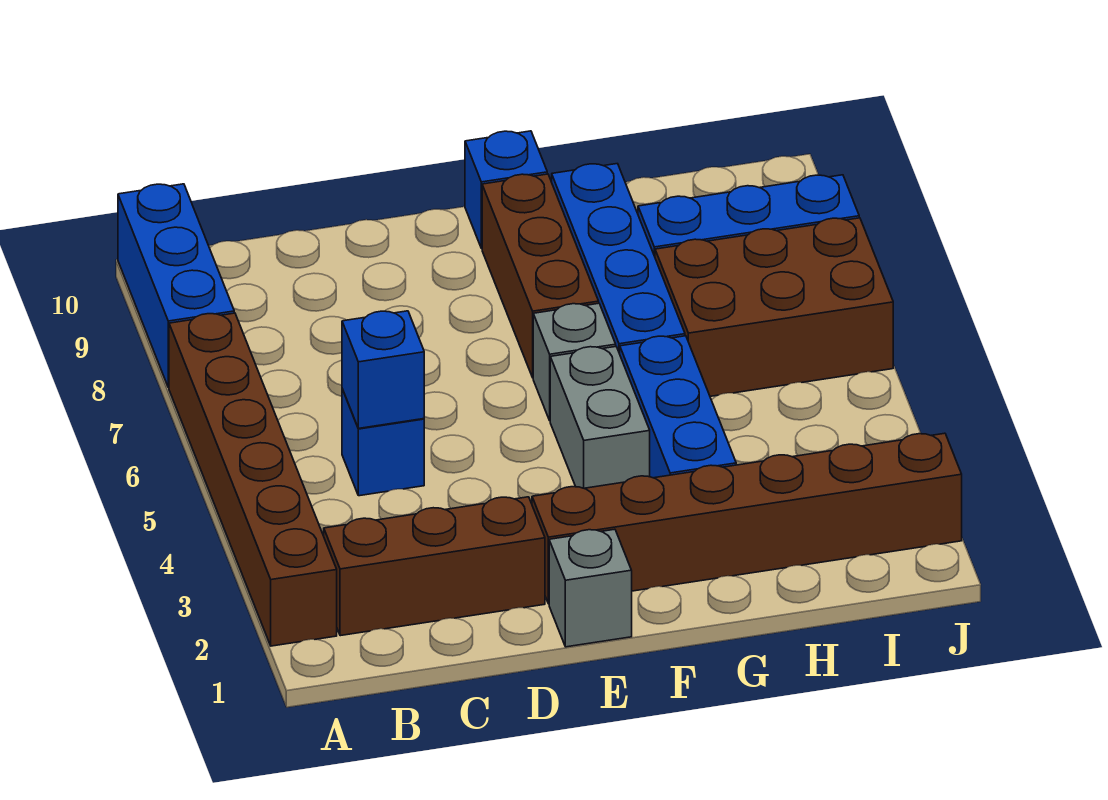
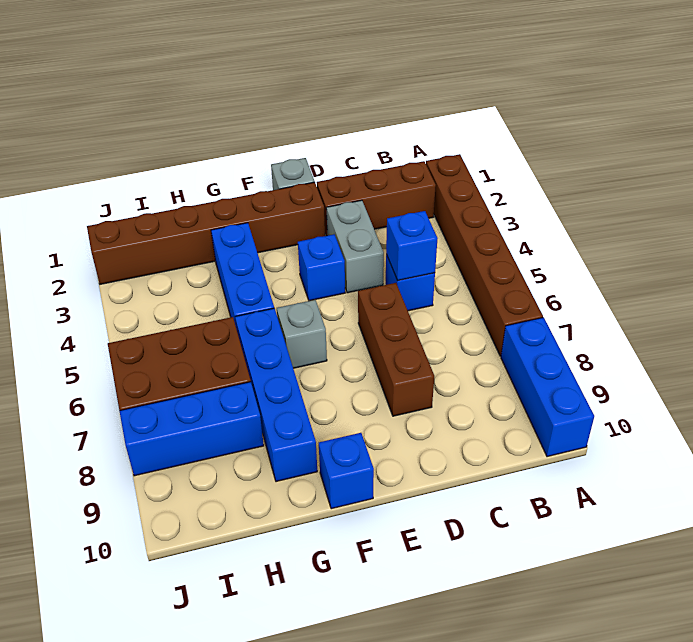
none -> blue brick E4 level 1
grey brick F4:F5 level 1 -> grey brick D3:D4 level 1
brown brick F7:F9 level 1 -> brown brick D6:D8 level 1

